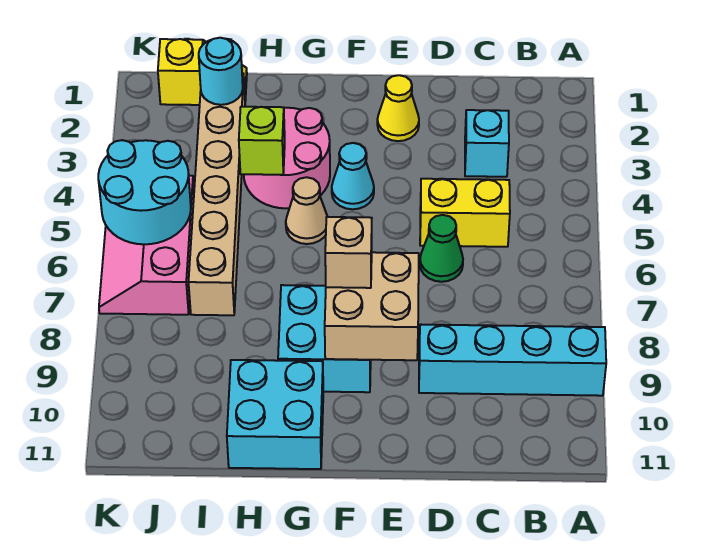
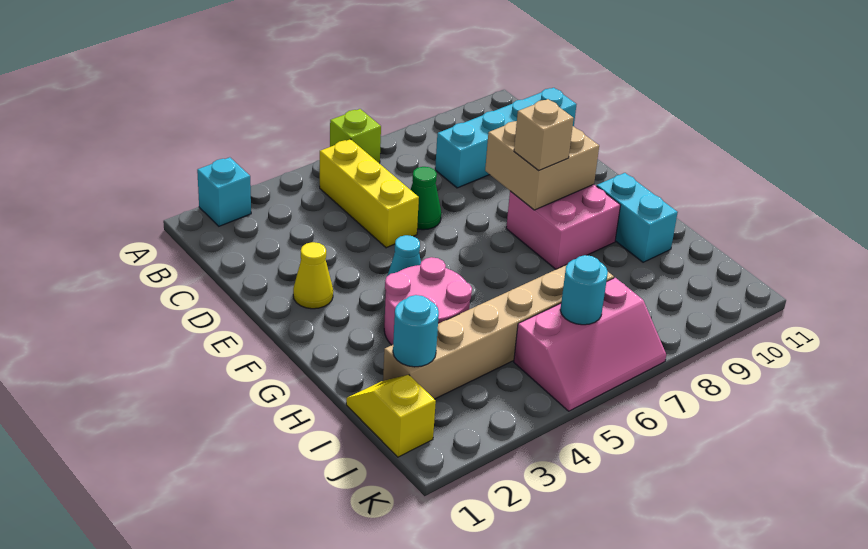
cyan brick A9:D9 level 1 -> cyan brick C8:C11 level 1
cyan brick C3 level 1 -> cyan brick A2 level 1
yellow brick C5:D5 level 1 -> yellow brick B5:D5 level 1
cyan brick F8:G9 level 1 -> pink brick F8:G9 level 1
tan cone G5 level 1 -> none
cyan brick G10:H11 level 1 -> cyan brick G10:H10 level 1
lime brick H4 level 2 -> lime brick A6 level 1
cyan round brick J5:K6 level 2 -> cyan round brick J6 level 2

